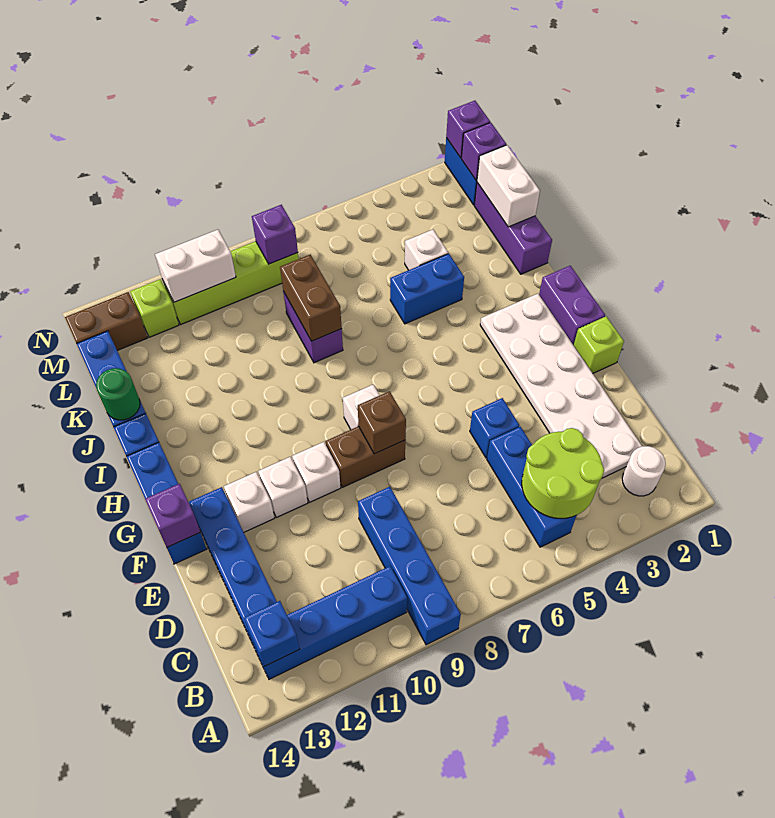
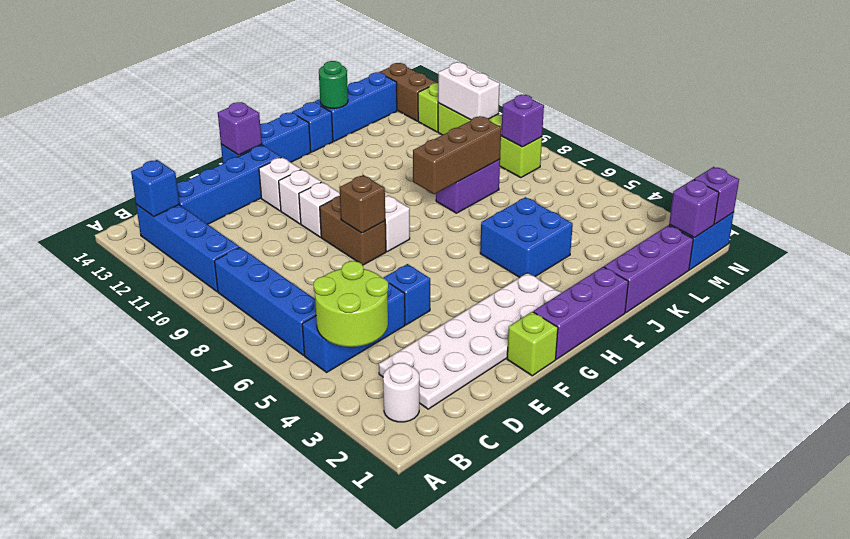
blue brick A9:D9 level 1 -> blue brick B6:B9 level 1
purple brick G1:H1 level 1 -> purple brick G1:I1 level 1
blue brick J4:J5 level 1 -> blue brick I4:J5 level 1
brown brick J8:K8 level 2 -> brown brick I8:K8 level 2
white brick K1:L1 level 2 -> none
white brick K4 level 1 -> none

